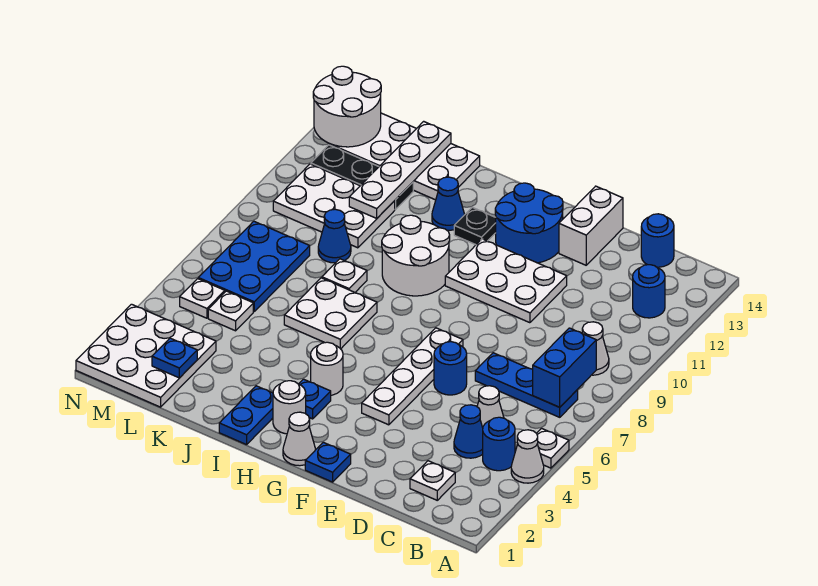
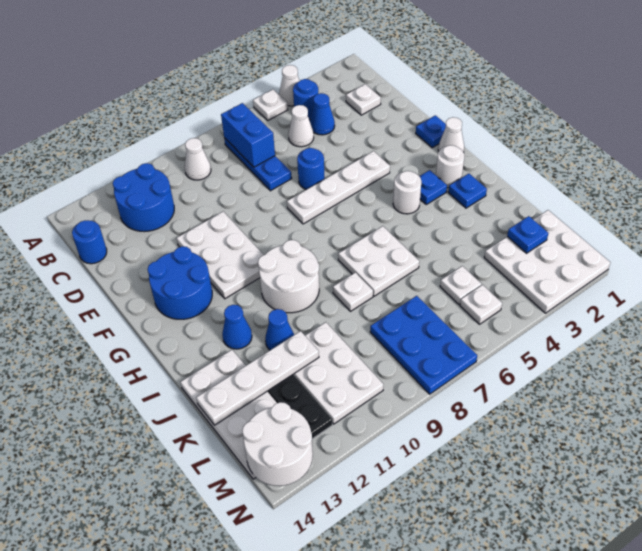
blue brick B7:B8 level 2 -> blue brick B7:C7 level 2
blue round brick B12 level 1 -> blue round brick B11:C12 level 1
white brick E13:E14 level 1 -> none
black plate H12 level 1 -> none
blue plate I1:I2 level 1 -> blue plate I2 level 1
blue cone K9 level 1 -> blue cone J11 level 1
blue plate L6:M8 level 1 -> blue plate L7:N8 level 1

